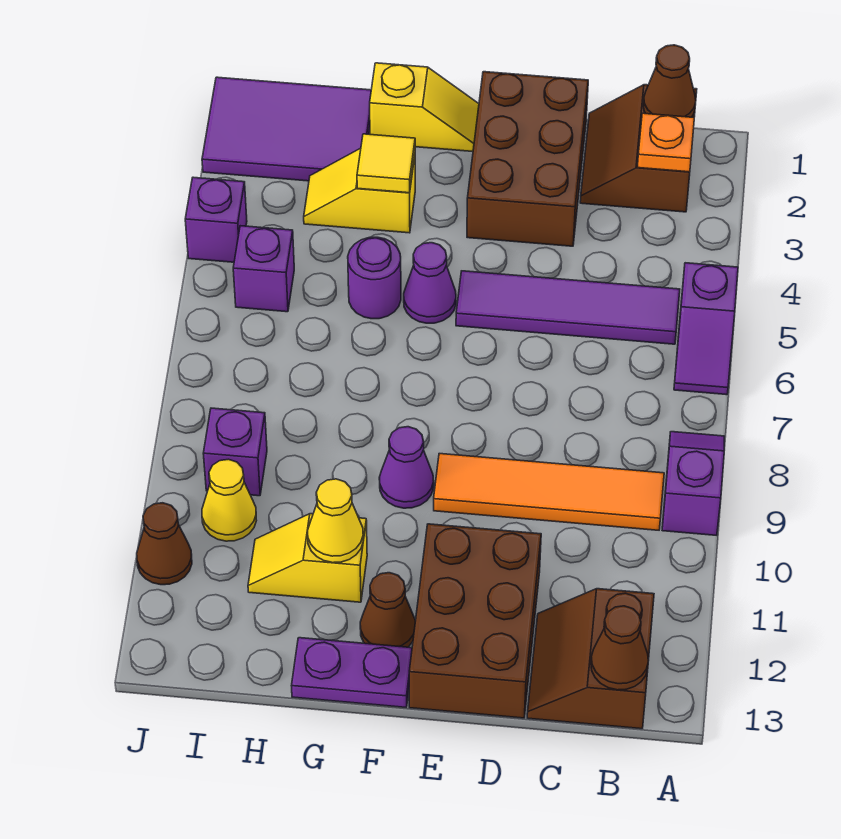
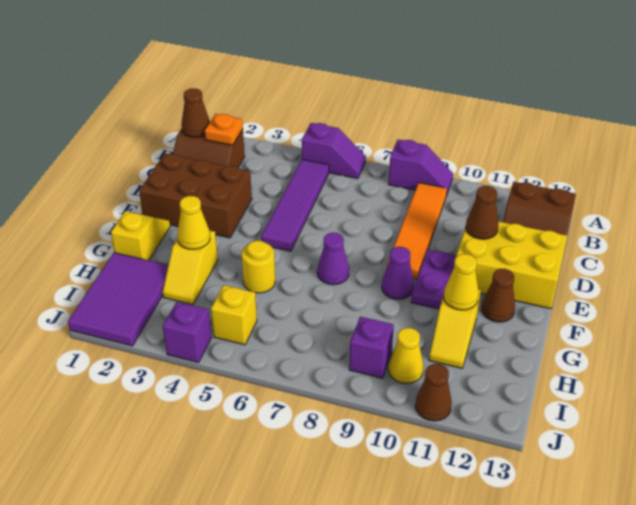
purple slope A8:A9 level 1 top 9 -> purple slope A8:A9 level 1 top 8
brown cone B13 level 2 -> brown cone D11 level 2
brown brick D11:E13 level 1 -> yellow brick D11:E13 level 1
purple cone F5 level 1 -> purple cone F7 level 1
purple plate F13:G13 level 1 -> purple plate E10:F10 level 1
yellow tile G3 level 2 -> yellow cone G3 level 2
purple round brick G5 level 1 -> yellow round brick G5 level 1
purple brick I5 level 1 -> yellow brick I5 level 1

